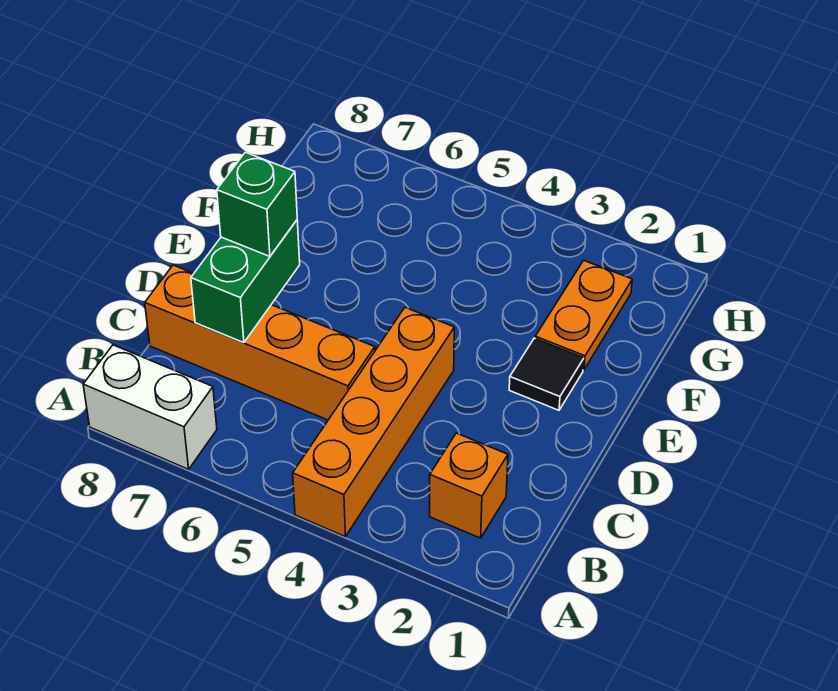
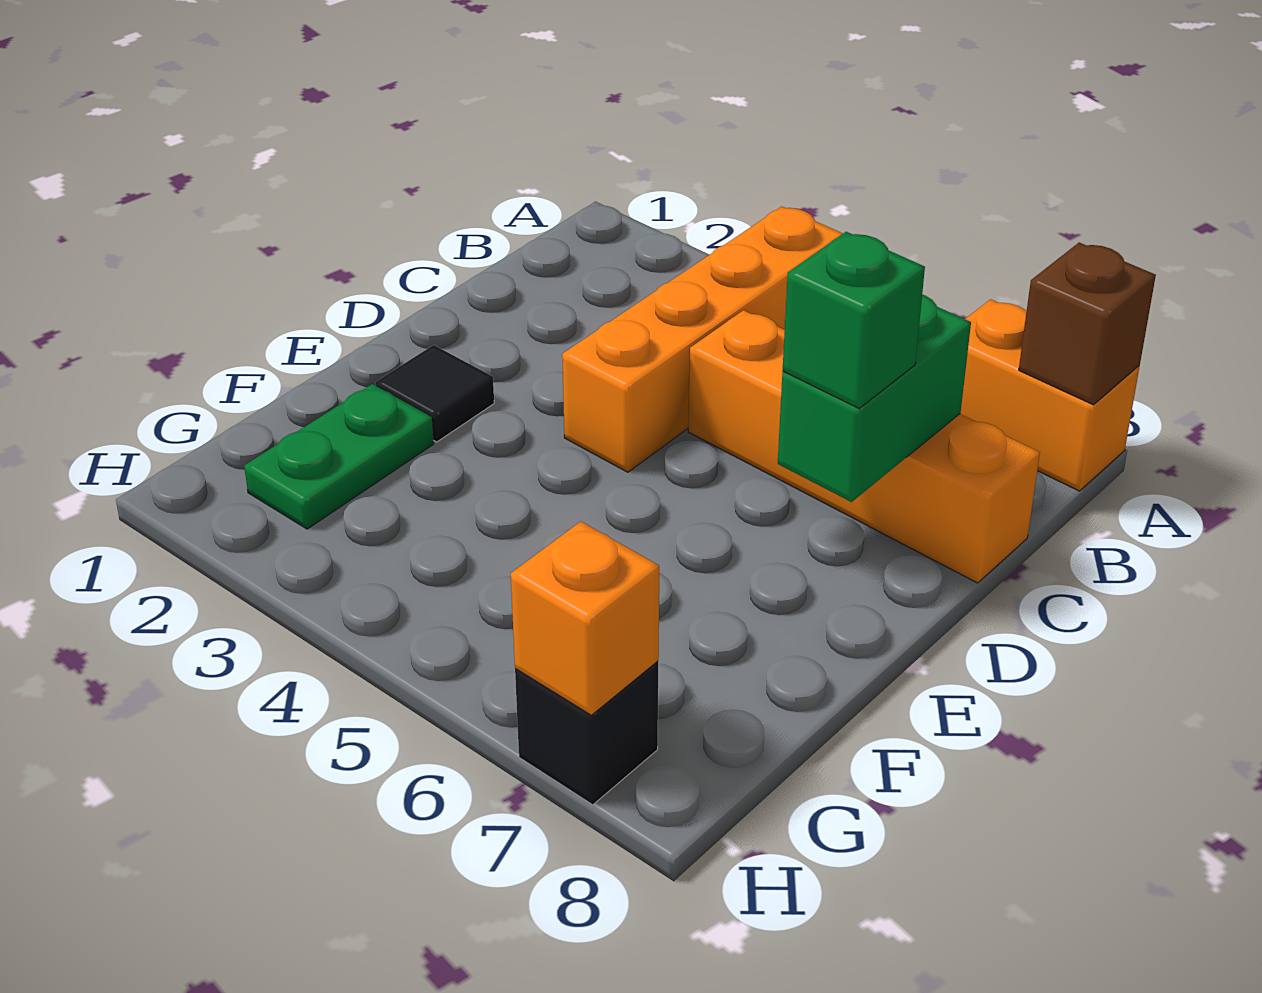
white brick A7:A8 level 1 -> orange brick A7:A8 level 1
none -> brown brick A8 level 2
orange brick B2 level 1 -> orange brick H7 level 2
orange plate F2:G2 level 1 -> green plate F2:G2 level 1
none -> black brick H7 level 1

